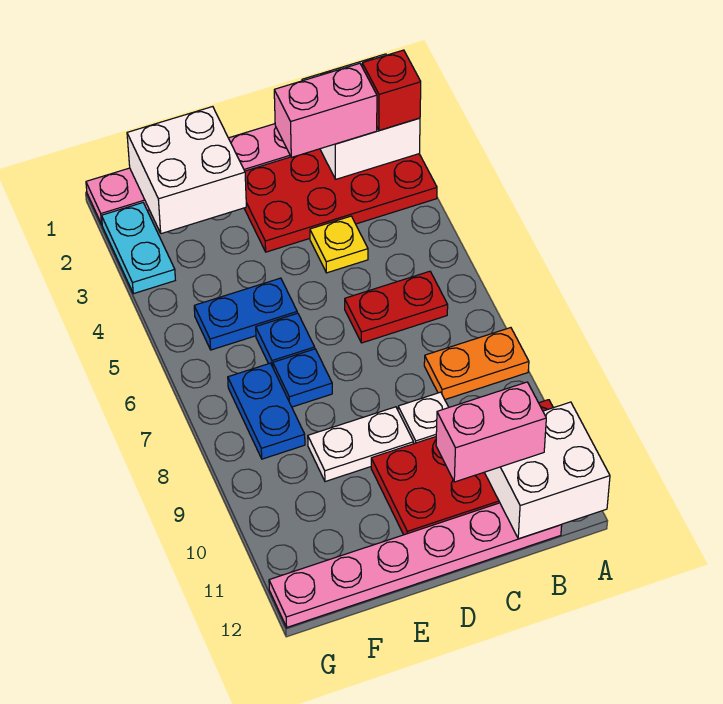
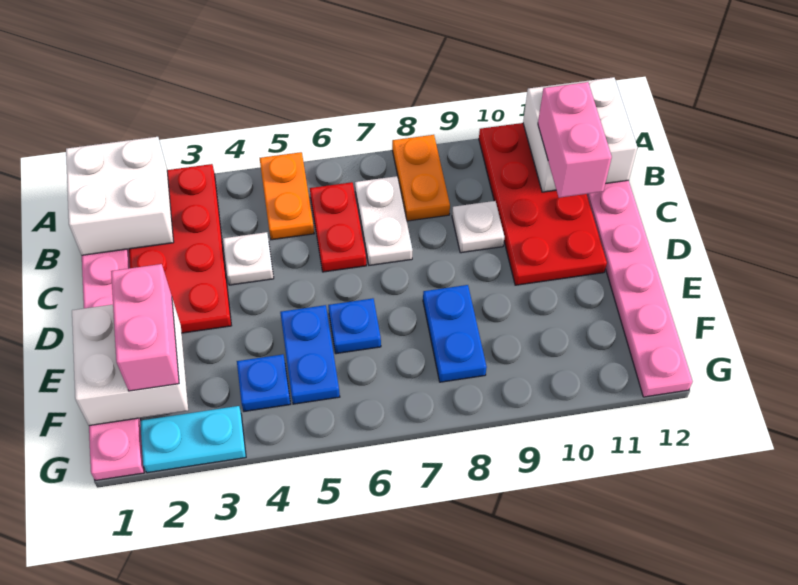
red brick A2 level 3 -> none
none -> orange plate A5:B5 level 1
pink brick B2:C2 level 3 -> pink brick E2:F2 level 3
yellow plate C4 level 1 -> white plate C4 level 1
white plate D9:E9 level 1 -> white plate B7:C7 level 1
blue plate E7 level 1 -> blue plate F4 level 1
blue plate F7:F8 level 1 -> blue plate E8:F8 level 1

